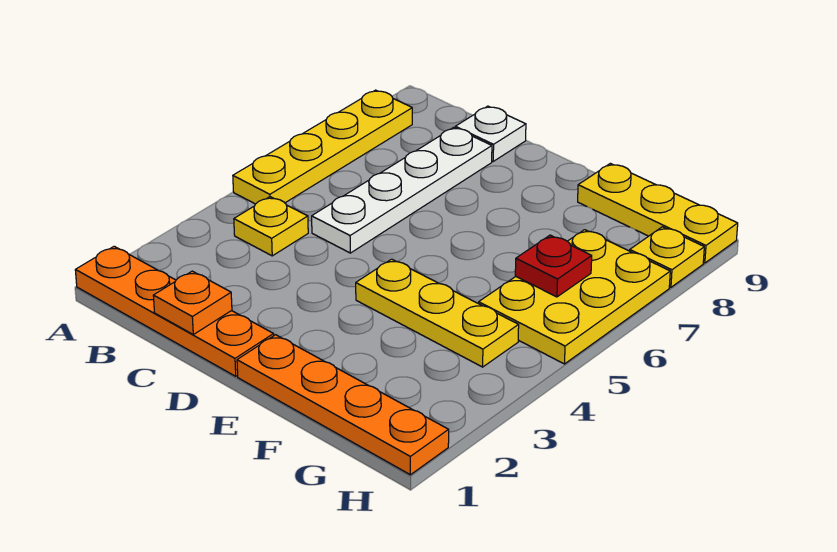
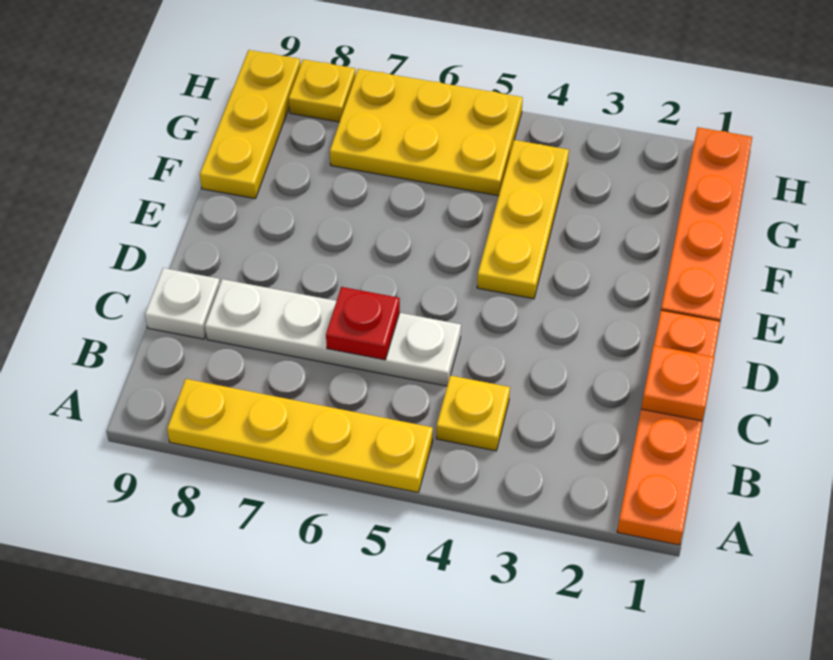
red plate G6 level 2 -> red plate C6 level 2

